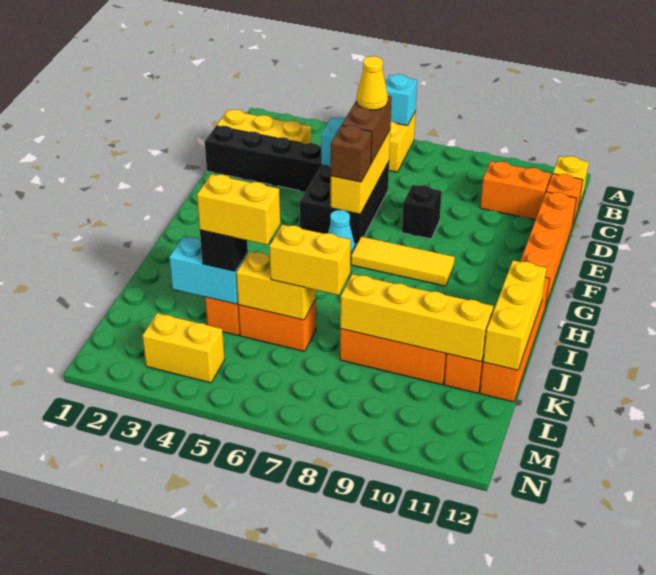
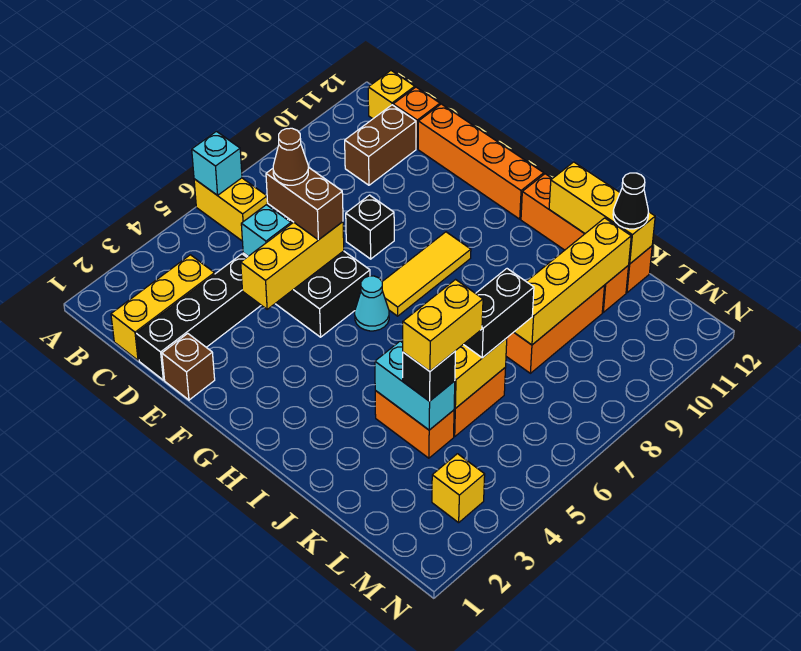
orange brick C10:C11 level 1 -> brown brick C10:C11 level 1
yellow brick D6:F6 level 2 -> yellow brick E4:E6 level 2
yellow cone D6 level 4 -> brown cone D6 level 4
brown brick F6 level 3 -> brown brick E1 level 1
cyan brick K3:K4 level 2 -> cyan brick J4:K4 level 2
yellow brick K6:K7 level 3 -> black brick K6:K7 level 3
none -> black cone K12 level 3
yellow brick M3:M4 level 1 -> yellow brick M3 level 1

